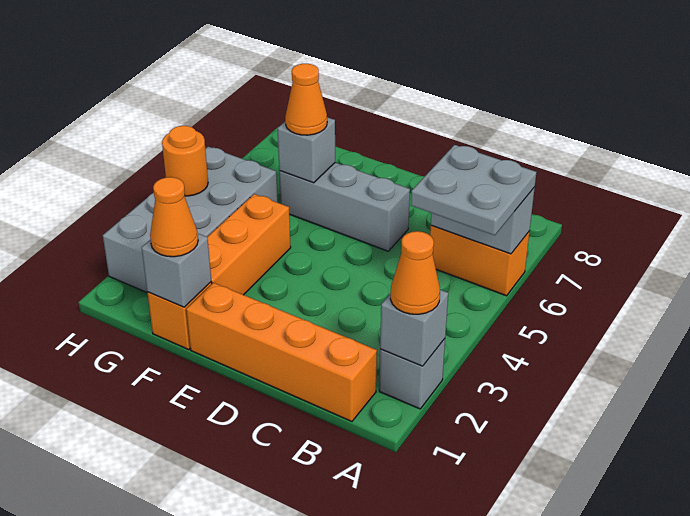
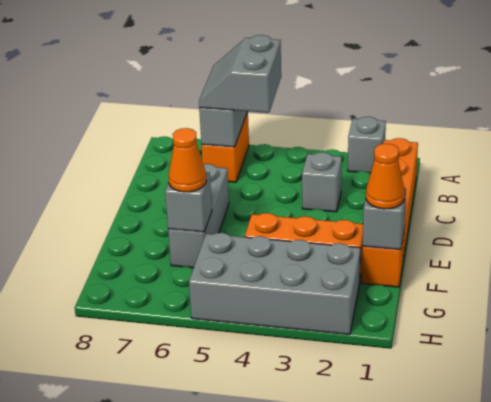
grey brick A2 level 2 -> grey brick C3 level 1
orange cone A2 level 3 -> none
grey plate A5:B6 level 3 -> grey slope A5:B6 level 3 top 5
orange round brick H4 level 2 -> none

